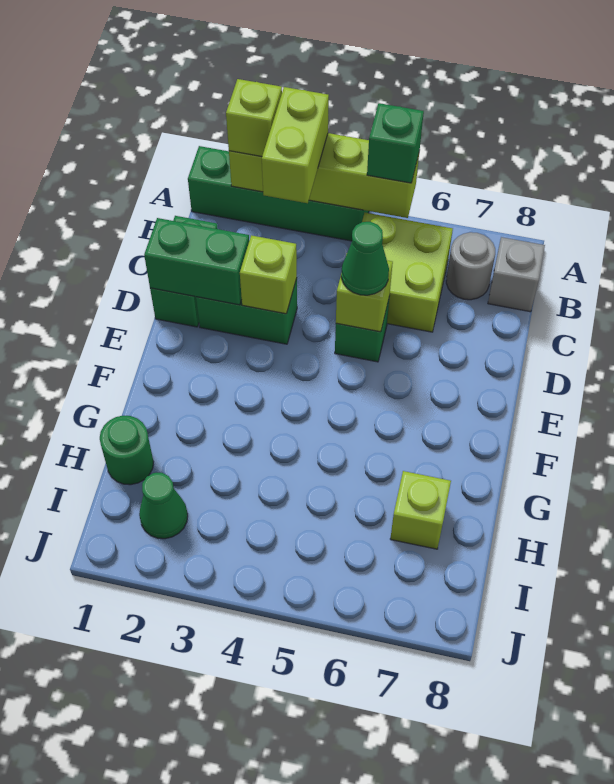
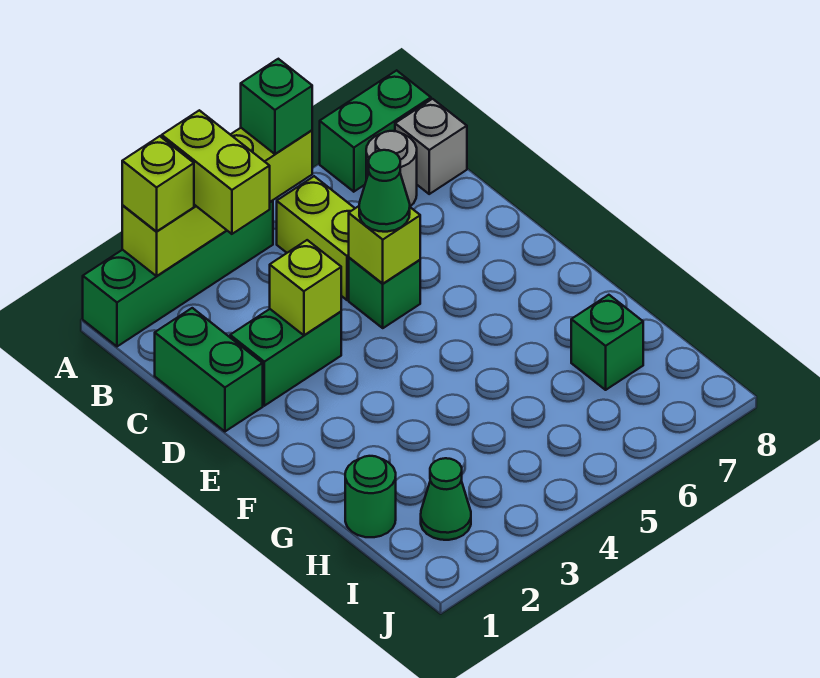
lime brick B5:C6 level 1 -> lime brick B5:C5 level 1
green brick D1:D2 level 2 -> green brick A7:A8 level 1
lime brick H7 level 1 -> green brick H7 level 1

